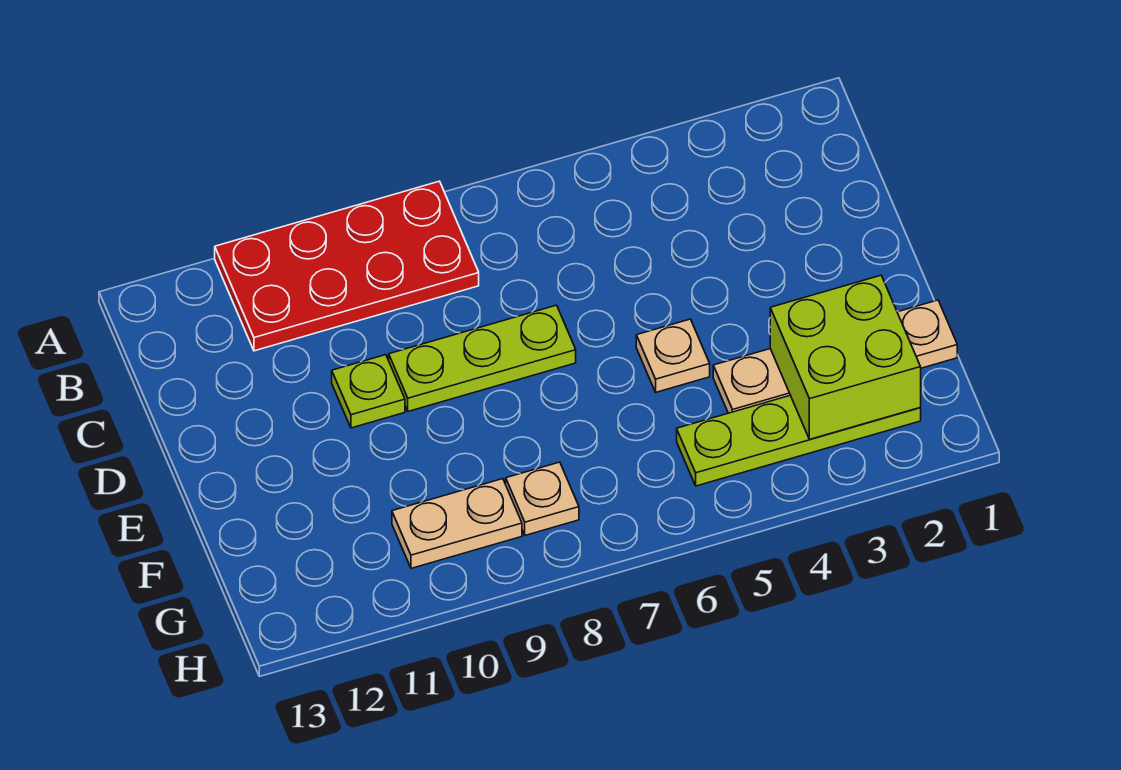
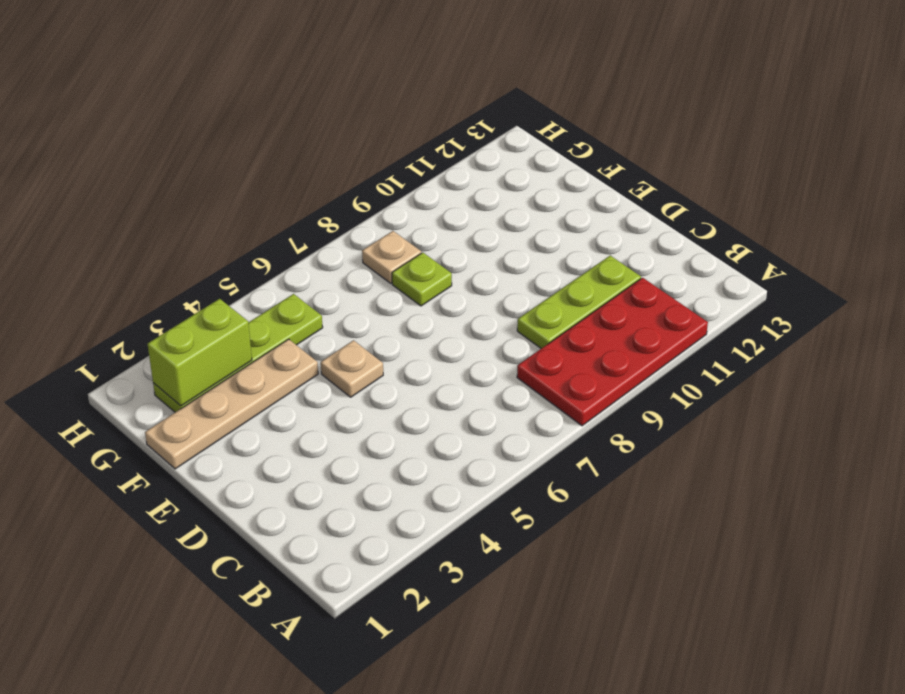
lime plate D7:D9 level 1 -> lime plate C9:C11 level 1
lime plate D10 level 1 -> lime plate F8 level 1
lime brick F2:G3 level 2 -> lime brick G2:G3 level 2
tan plate G9:G10 level 1 -> none

